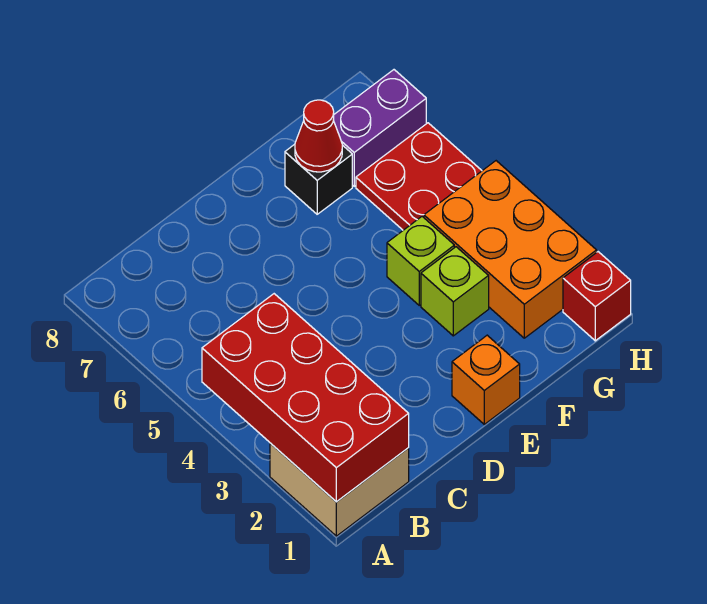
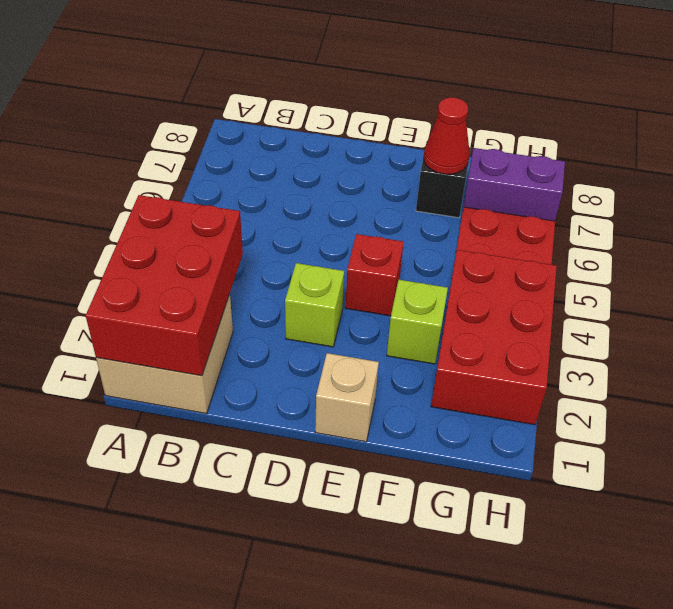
red brick A1:B4 level 2 -> red brick A1:B3 level 2
orange brick E1 level 1 -> tan brick E1 level 1
lime brick F4 level 1 -> lime brick D3 level 1
orange brick G2:H4 level 1 -> red brick G2:H4 level 1
red brick H1 level 1 -> red brick E4 level 1

